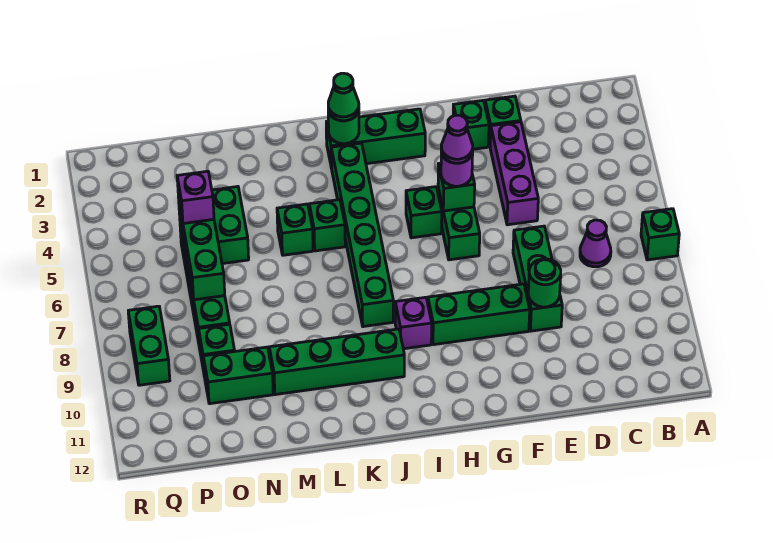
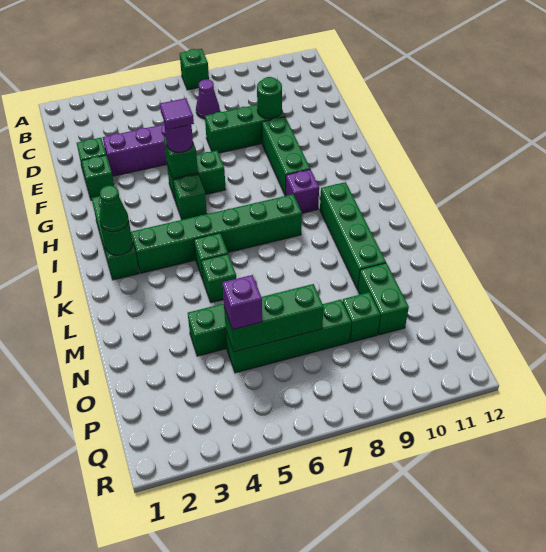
purple cone G5 level 4 -> purple tile G5 level 4
green brick Q8:Q9 level 1 -> none

